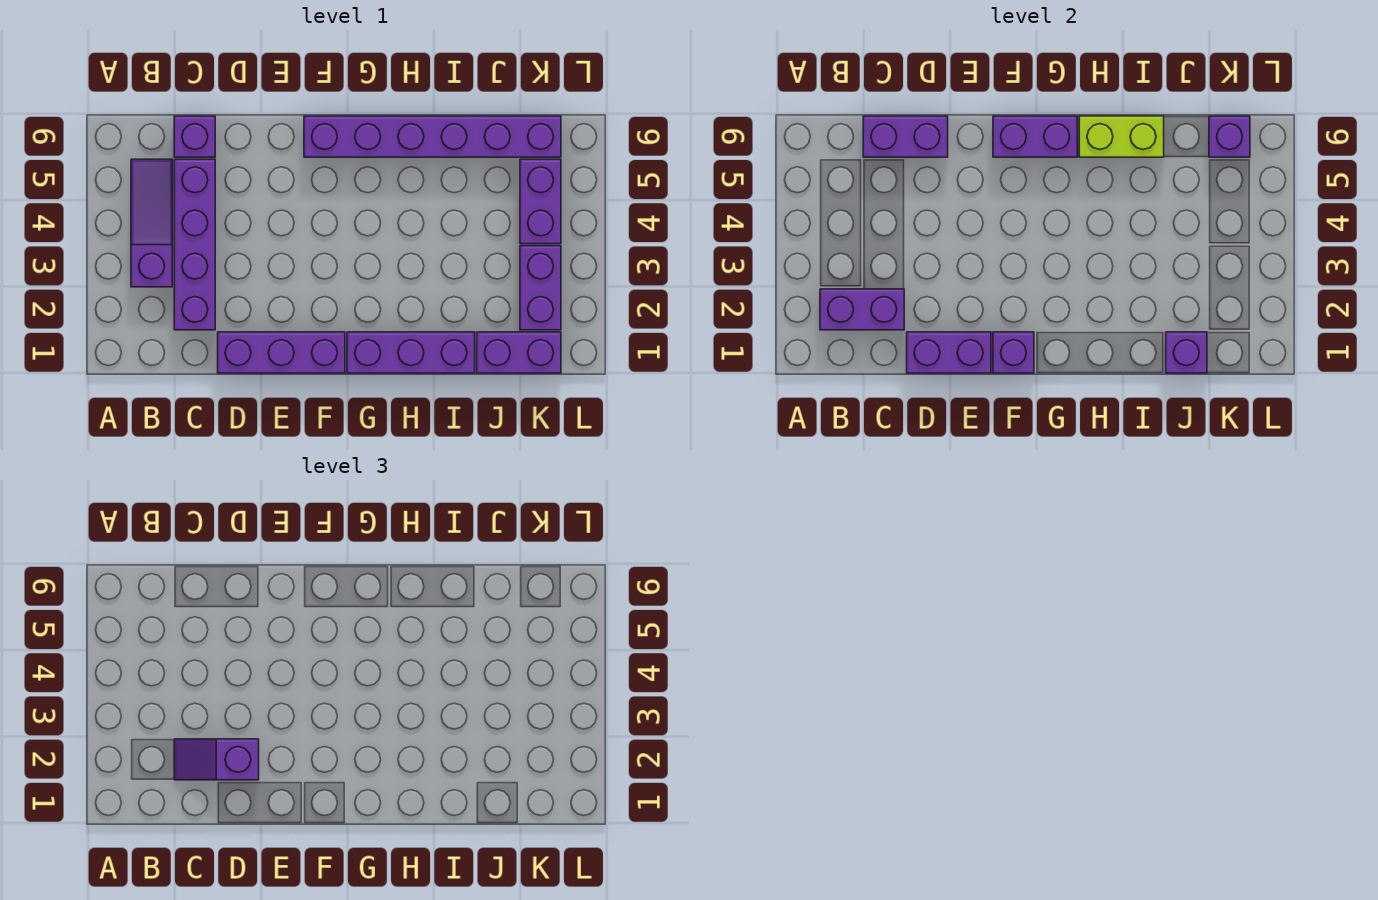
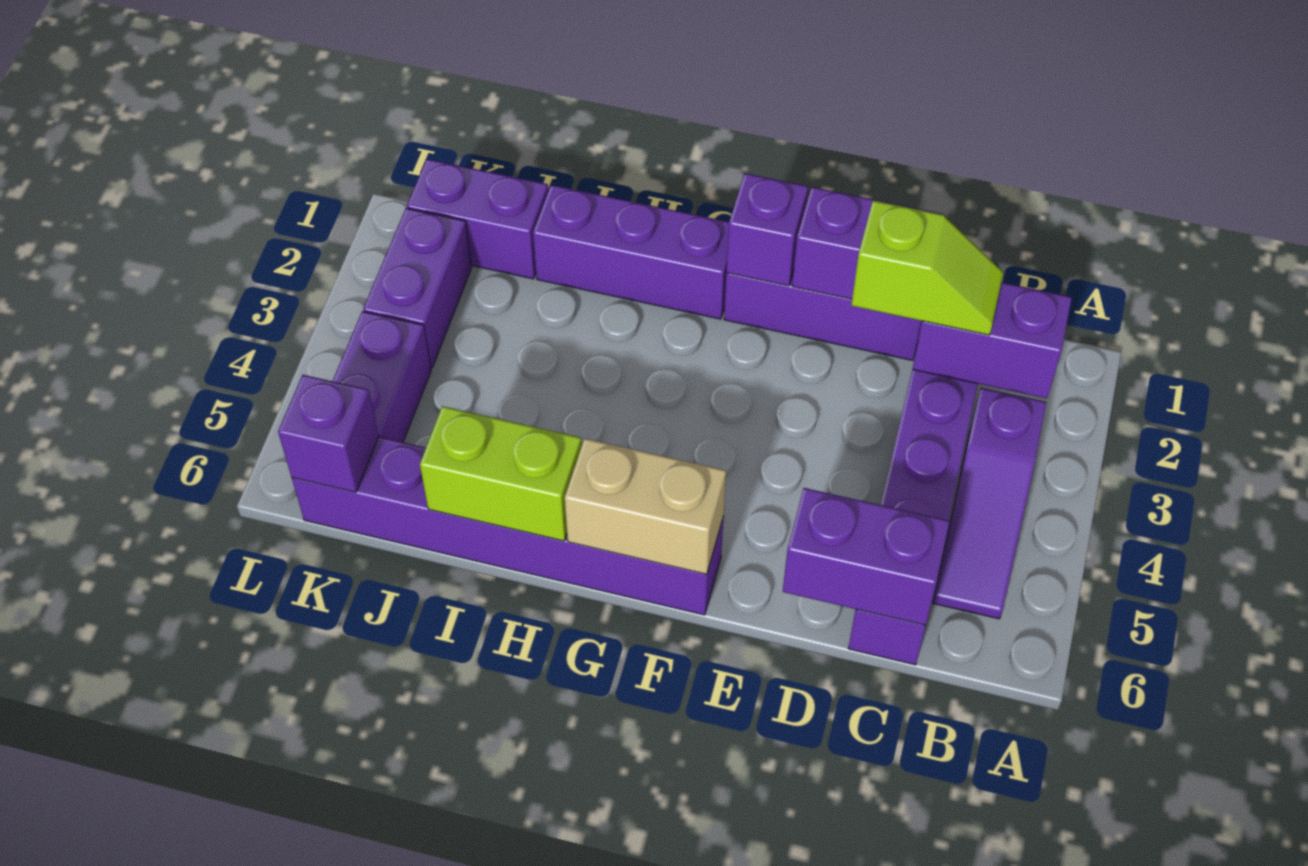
purple slope C2:D2 level 3 top D -> lime slope C2:D2 level 3 top D
purple brick F6:G6 level 2 -> tan brick F6:G6 level 2
purple brick J1 level 2 -> none

